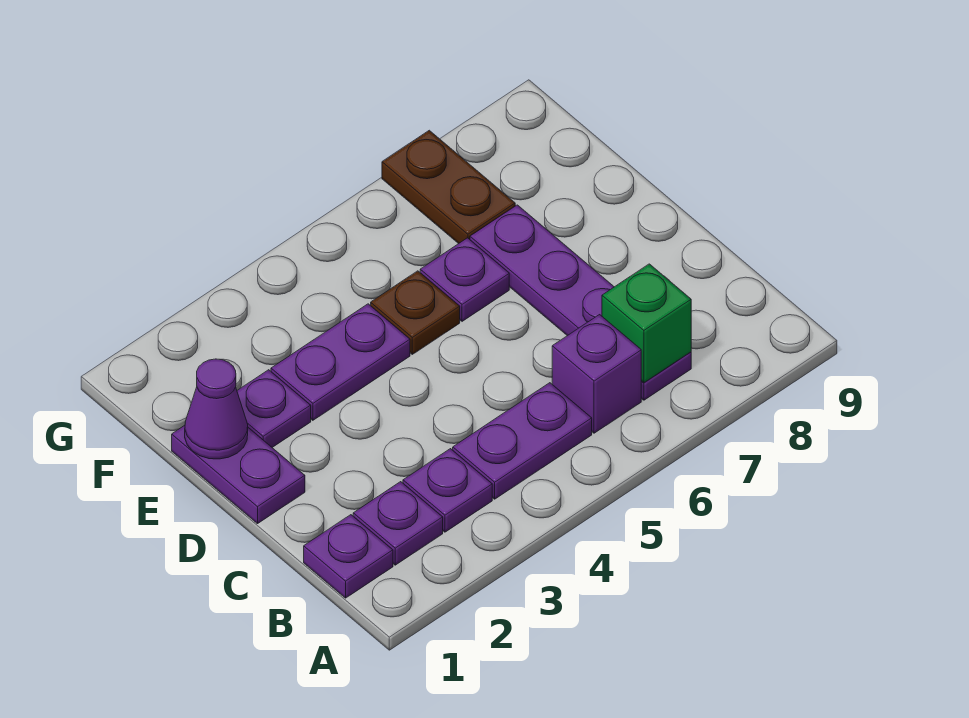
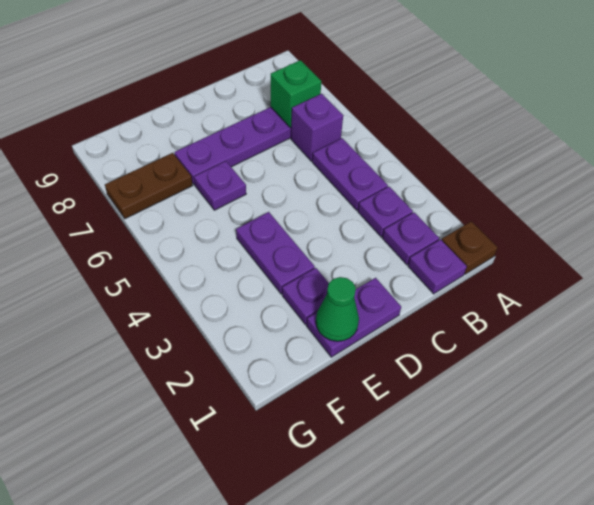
purple cone E1 level 2 -> green cone E1 level 2
brown plate E5 level 1 -> brown plate A1 level 1

